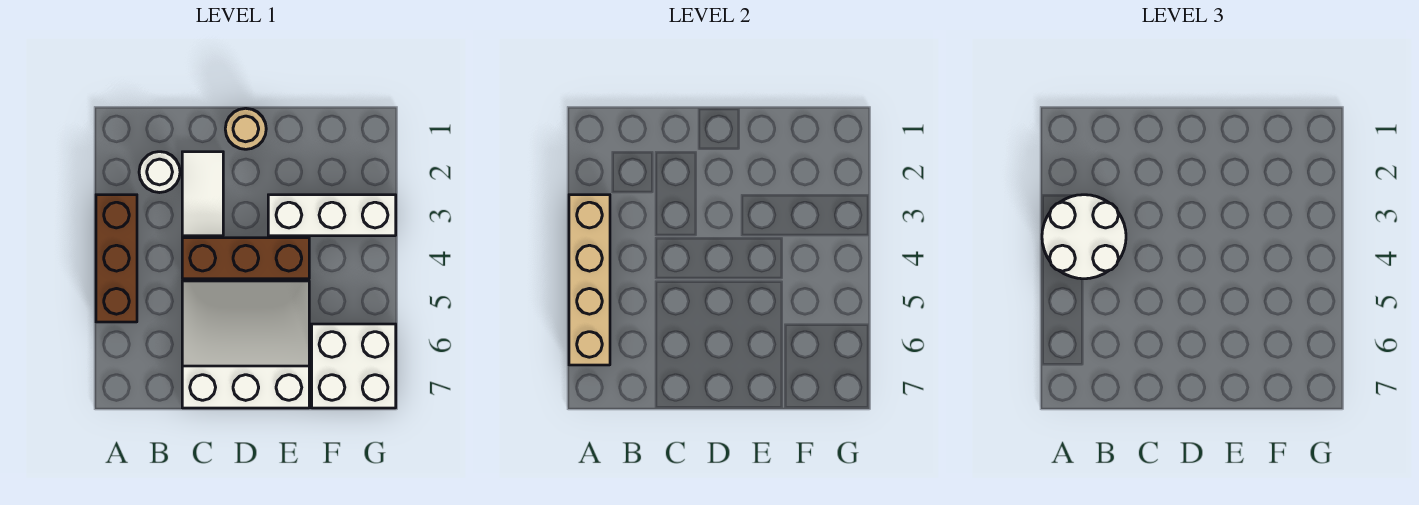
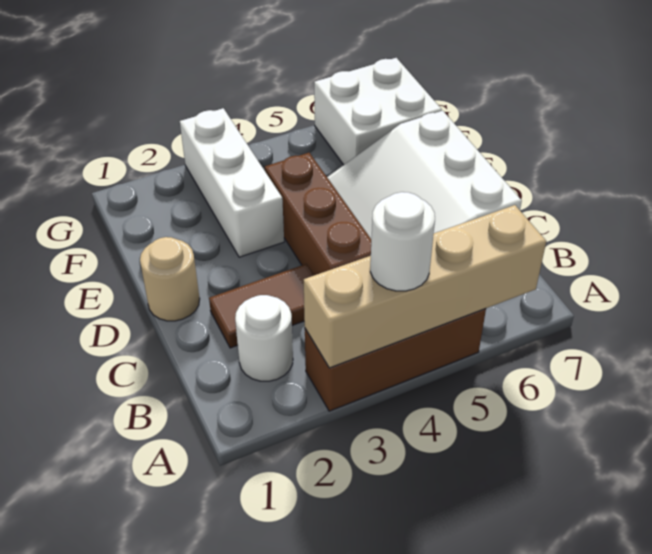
white round brick A3:B4 level 3 -> white round brick A4 level 3
white tile C2:C3 level 1 -> brown tile C2:C3 level 1

